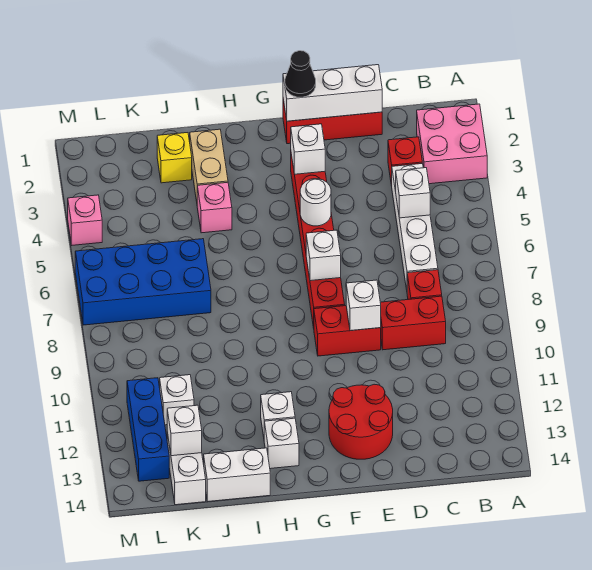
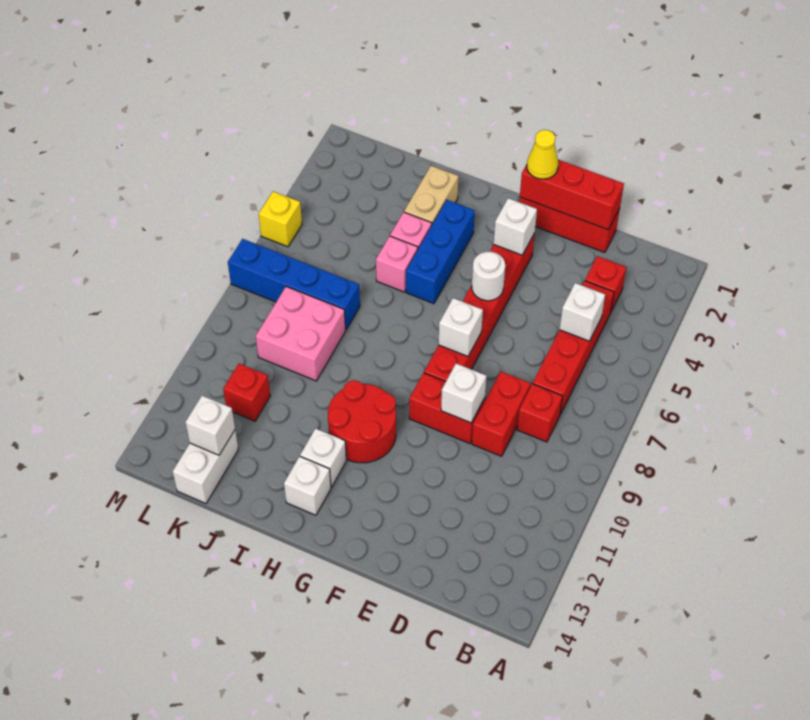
pink brick A2:B3 level 1 -> pink brick J8:K9 level 1
white brick C4:C7 level 1 -> red brick C4:C7 level 1
red brick C9:D9 level 1 -> red brick D8:D9 level 1
white brick D1:F1 level 2 -> red brick D1:F1 level 2
red round brick E12:F13 level 1 -> red round brick G10:H11 level 1
black cone F1 level 3 -> yellow cone F1 level 3
white brick I14:J14 level 1 -> none
yellow brick J2 level 1 -> yellow brick M5 level 1
blue brick J6:M7 level 1 -> blue brick J7:M7 level 1
white brick K11 level 1 -> red brick K11 level 1
blue brick L11:L13 level 1 -> blue brick H3:H5 level 1
pink brick M4 level 1 -> pink brick I5 level 1

